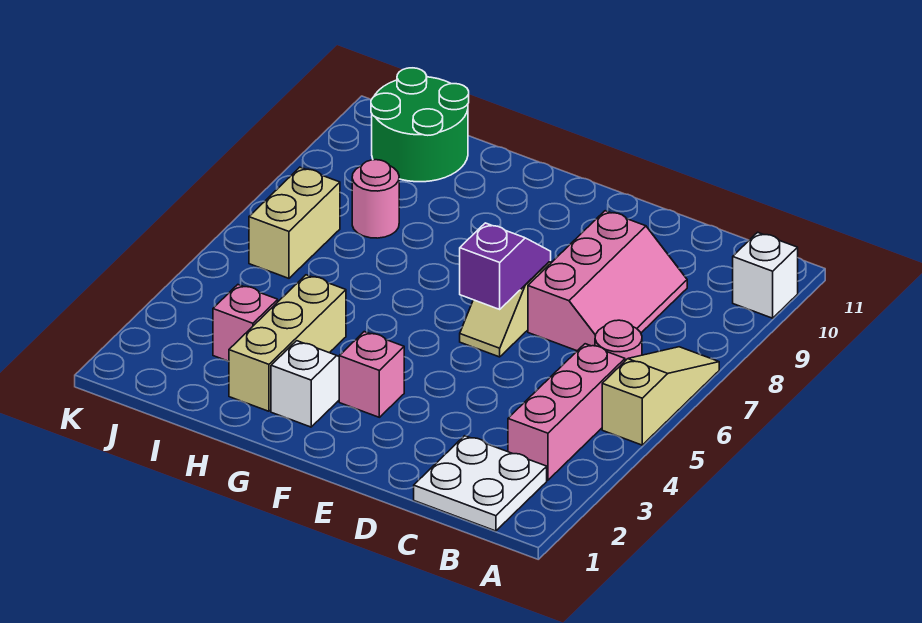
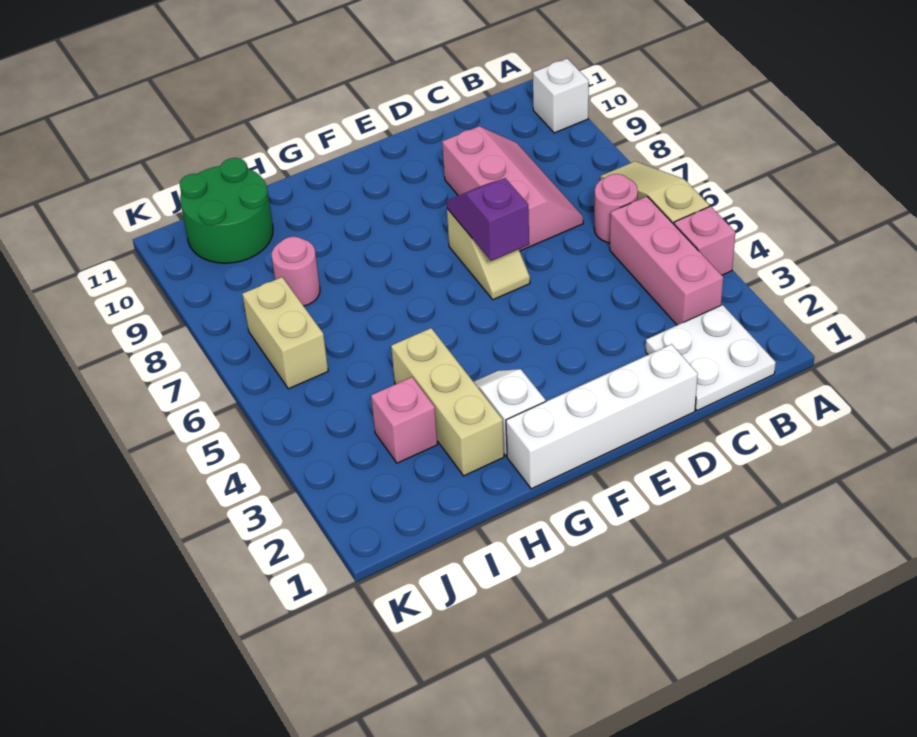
none -> white brick D1:G1 level 1
pink brick F3 level 1 -> pink brick A4 level 1

